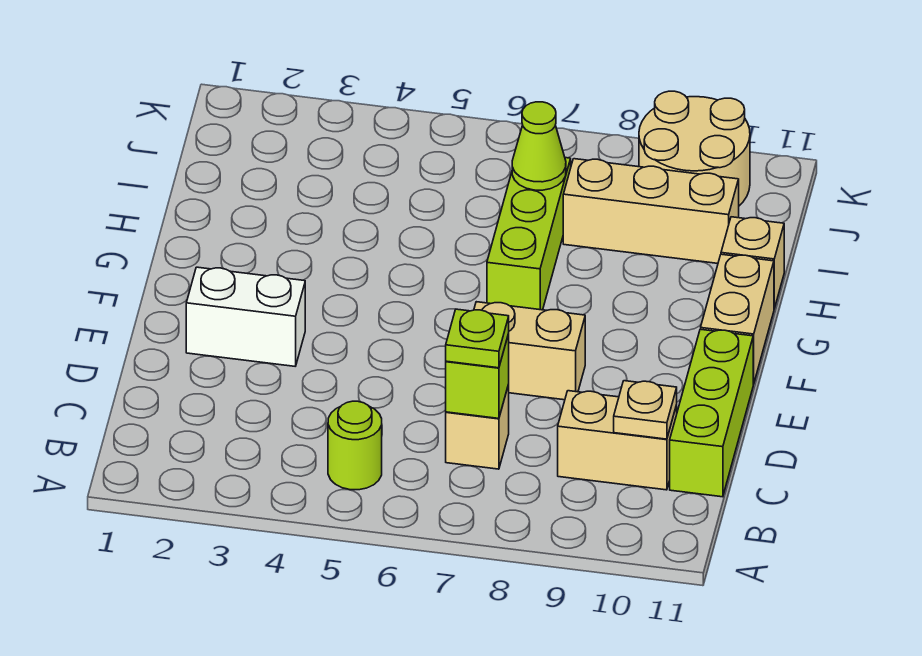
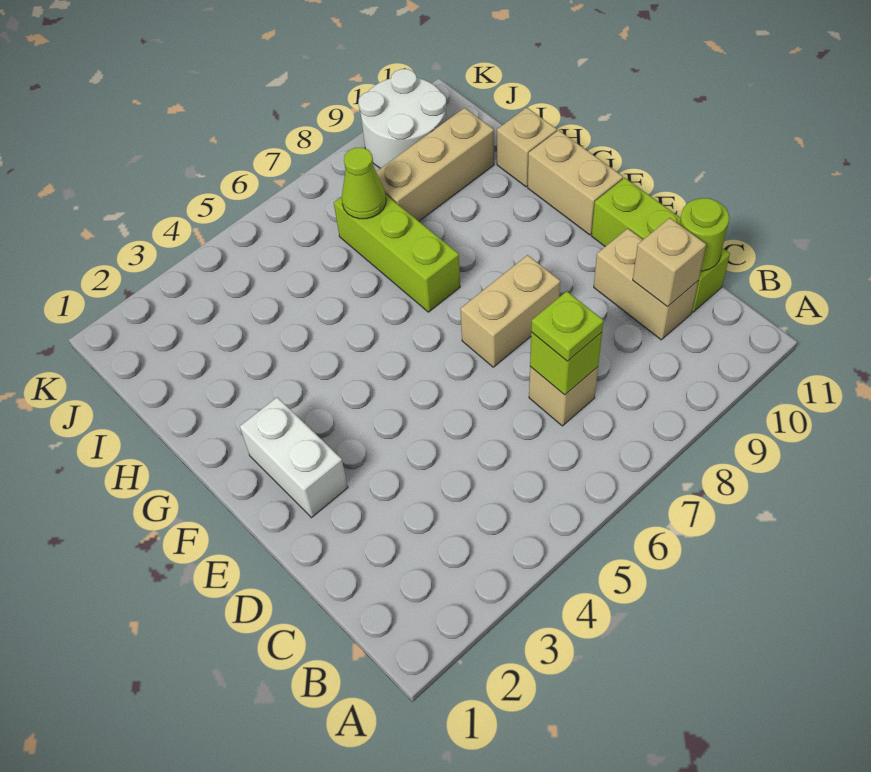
lime round brick B5 level 1 -> lime round brick C11 level 2
tan brick C9:C10 level 1 -> tan brick C10:D10 level 1
tan plate C10 level 2 -> tan brick C10 level 2
white brick E2:E3 level 1 -> white brick E2:F2 level 1
tan round brick J9:K10 level 1 -> white round brick J9:K10 level 1

